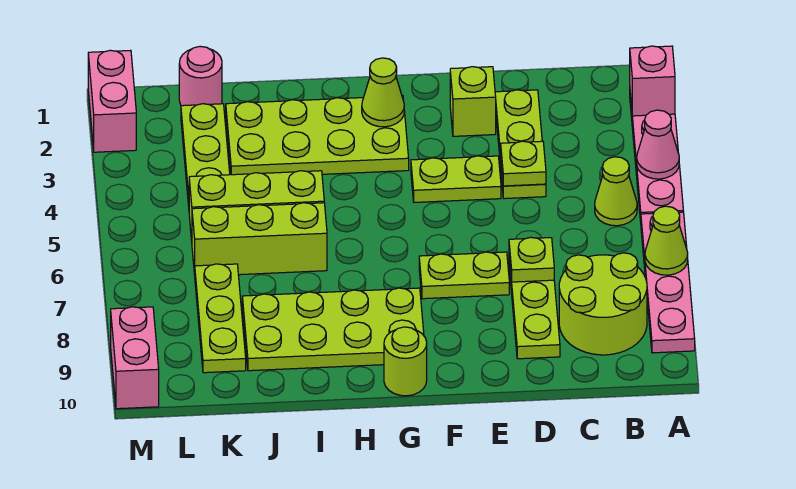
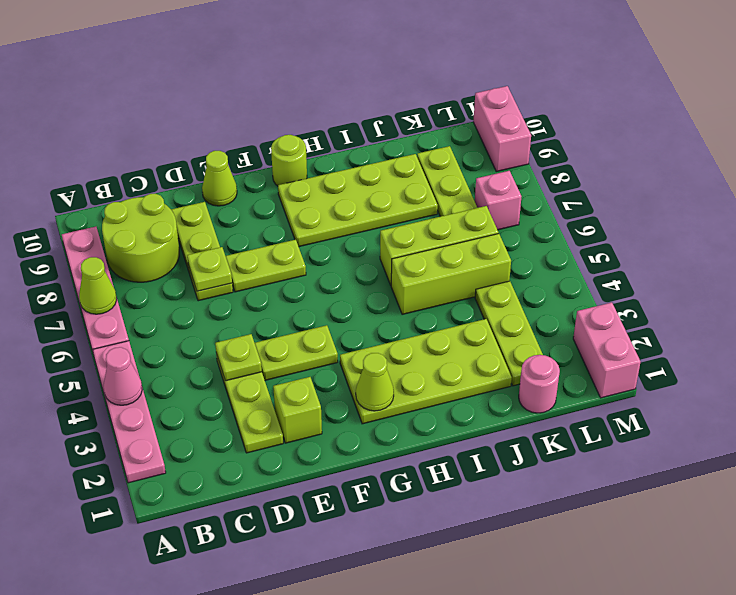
pink brick A2 level 2 -> pink brick L7 level 1
lime cone B5 level 1 -> lime cone E10 level 1

